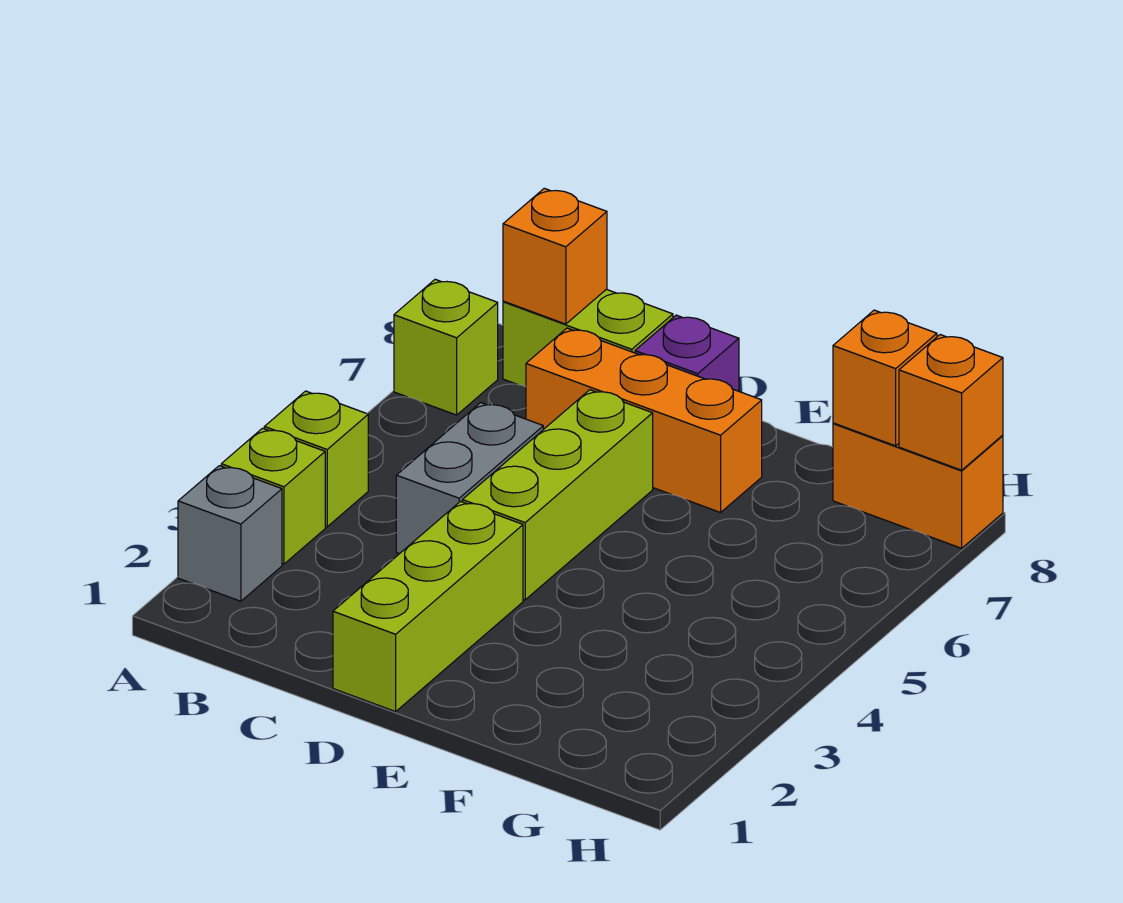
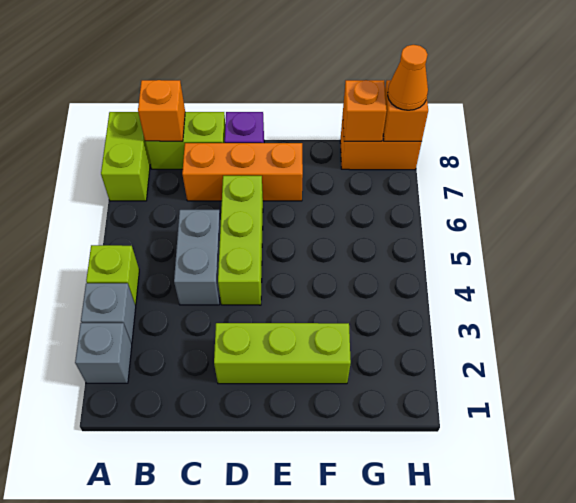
lime brick A3 level 1 -> grey brick A3 level 1
lime brick A7 level 1 -> lime brick A7:A8 level 1
lime brick D1:D3 level 1 -> lime brick D2:F2 level 1
none -> orange cone H8 level 3

